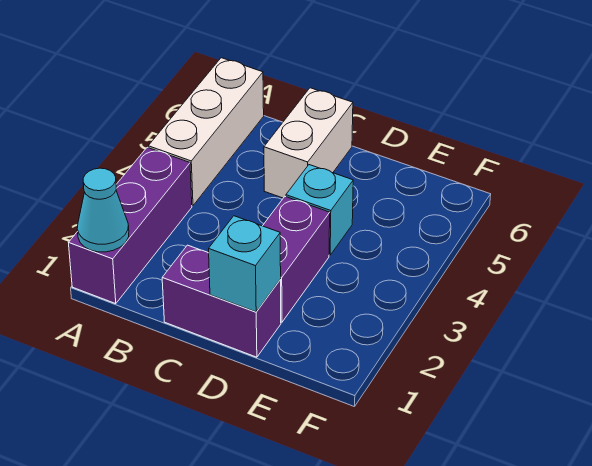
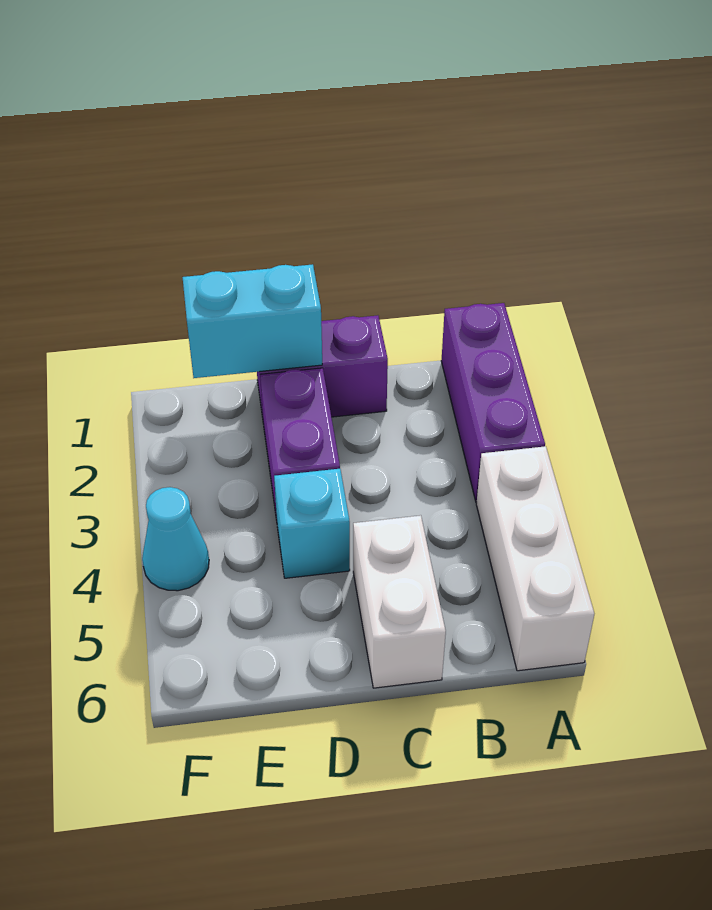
cyan cone A1 level 2 -> cyan cone F4 level 1
cyan brick D1 level 2 -> cyan brick D1:E1 level 2

